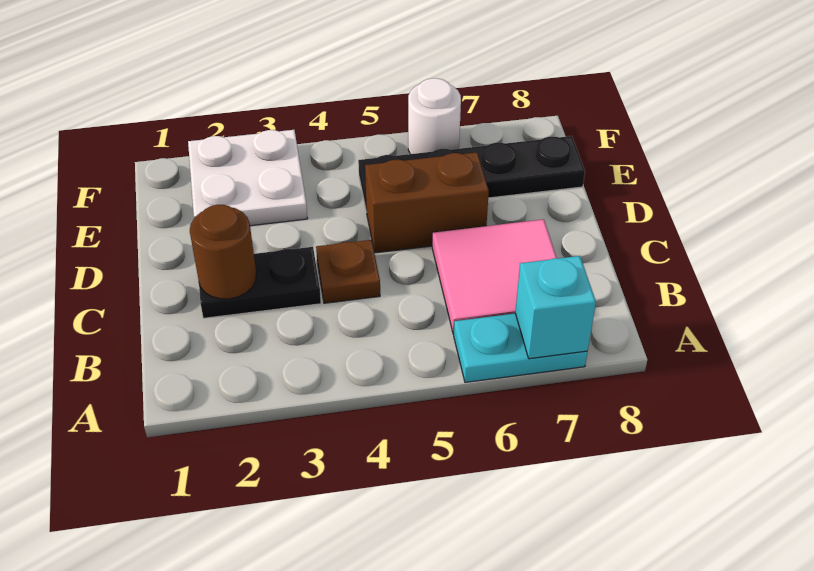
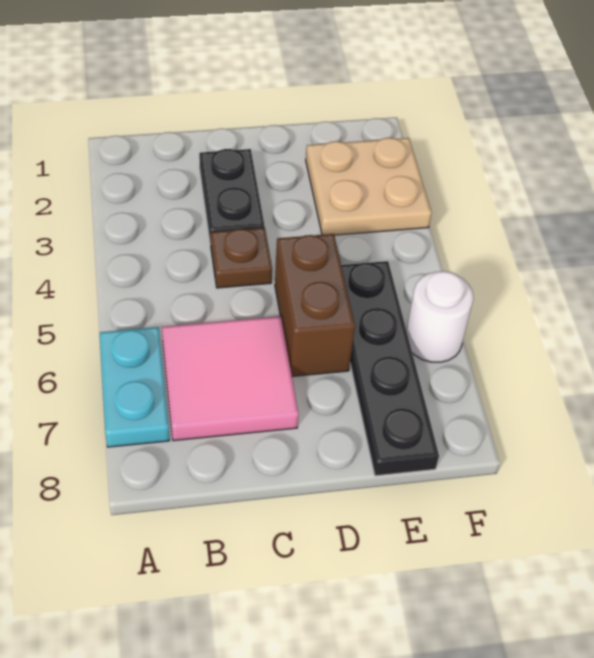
cyan brick A7 level 2 -> none
brown round brick C2 level 2 -> none
white plate E2:F3 level 1 -> tan plate E2:F3 level 1

